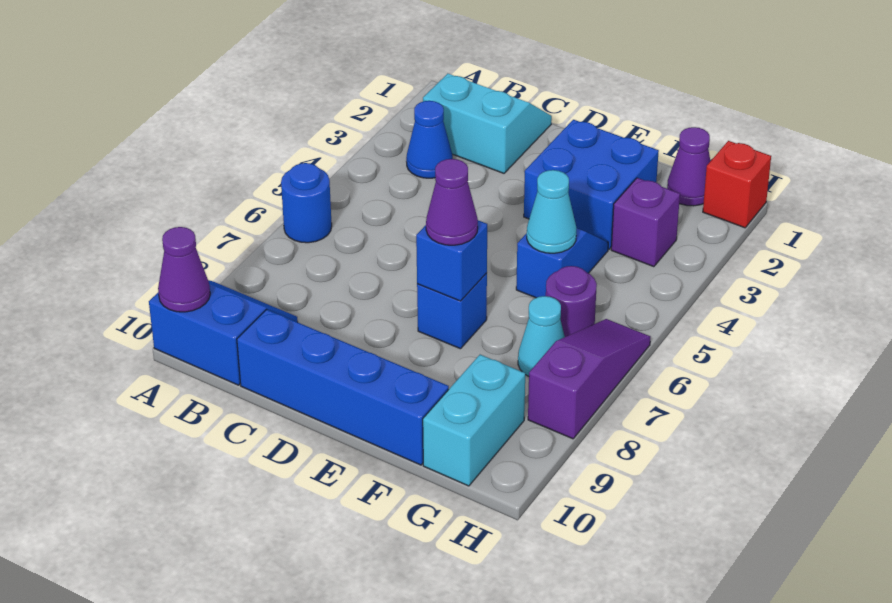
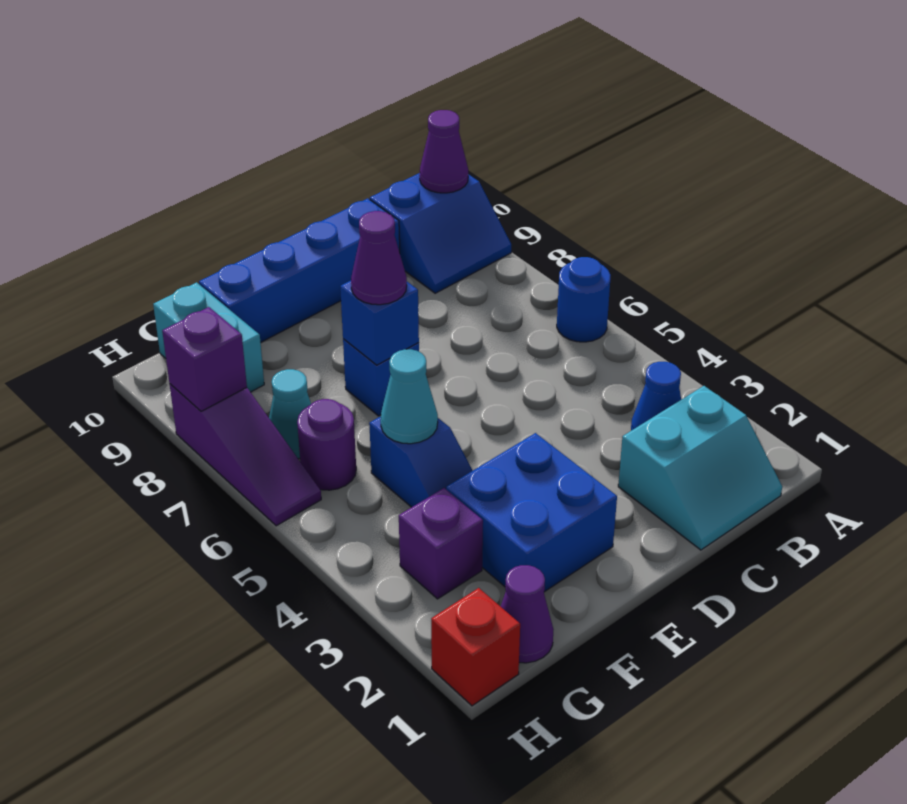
none -> purple brick H8 level 2

